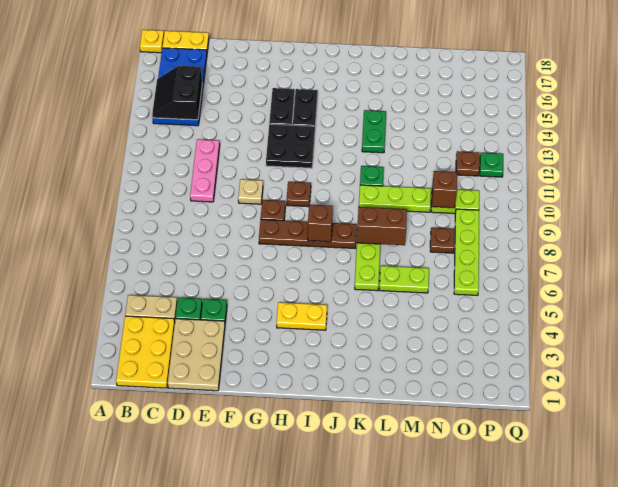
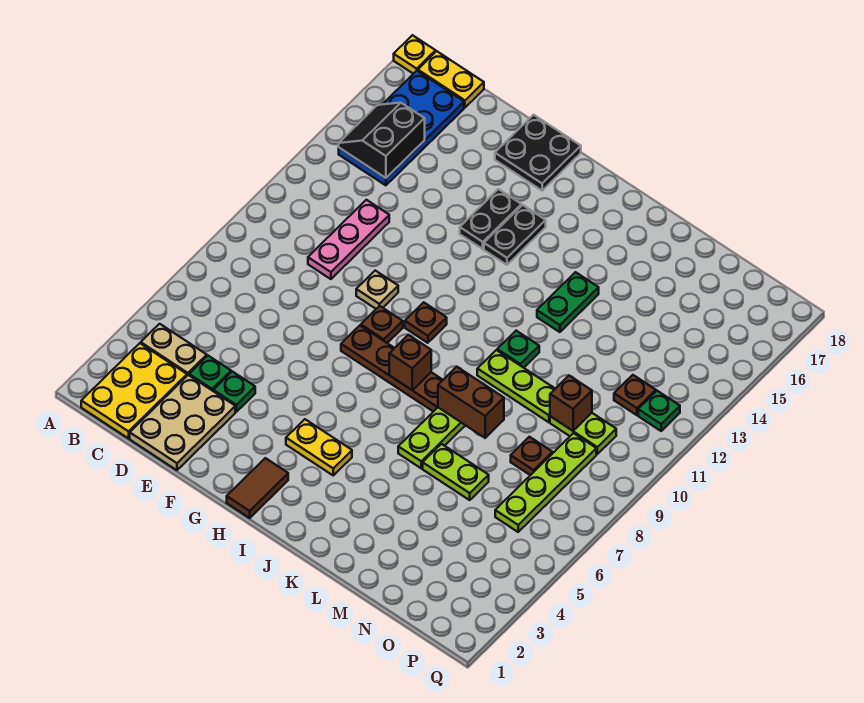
black plate G12:H13 level 1 -> black plate F17:G18 level 1
none -> brown tile H1:H2 level 1

